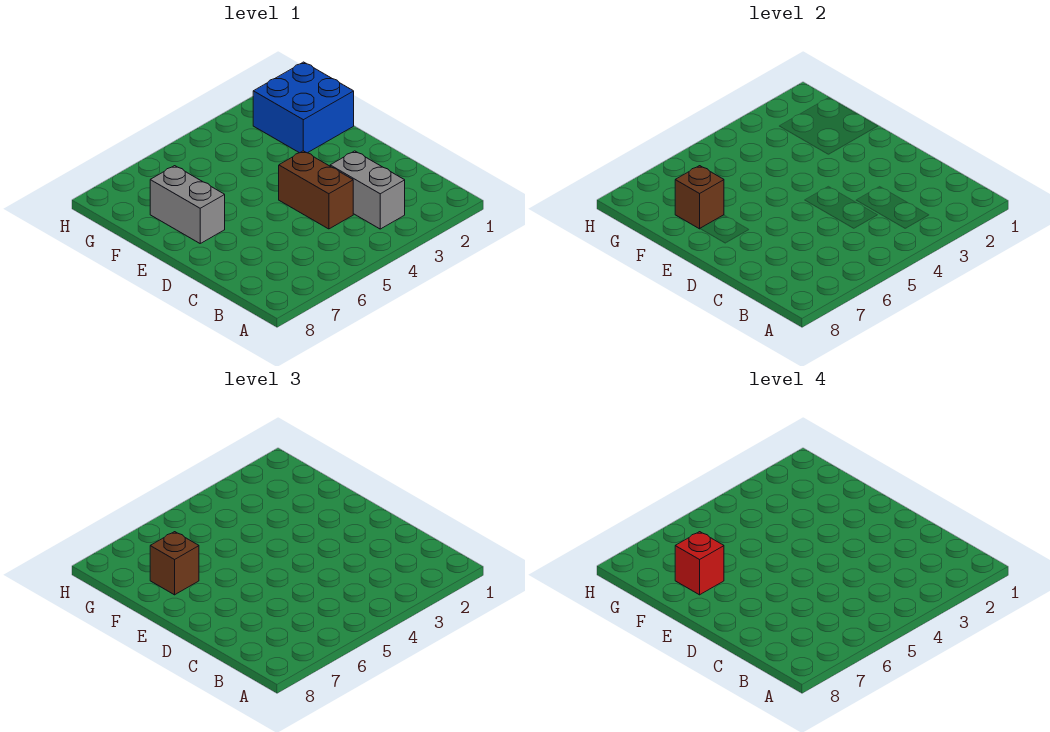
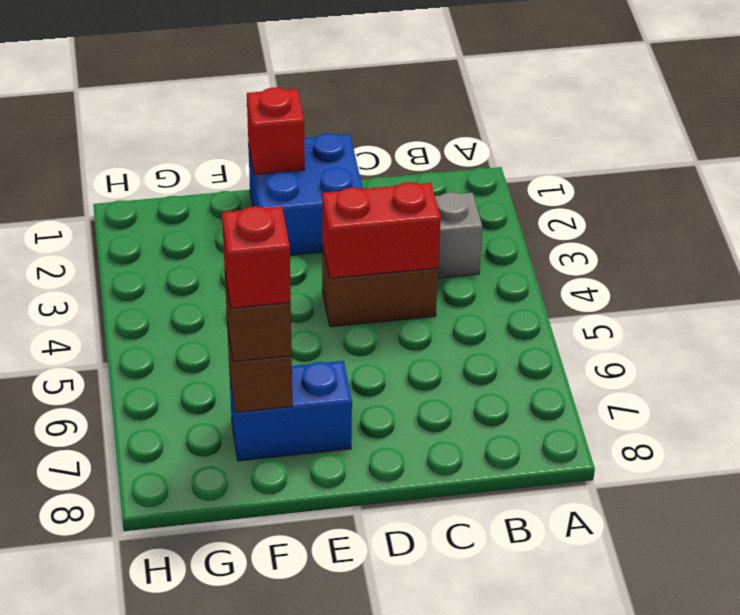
none -> red brick C4:D4 level 2
none -> red brick E1 level 2
grey brick E7:F7 level 1 -> blue brick E7:F7 level 1
blue brick F1:G2 level 1 -> blue brick D1:E2 level 1

